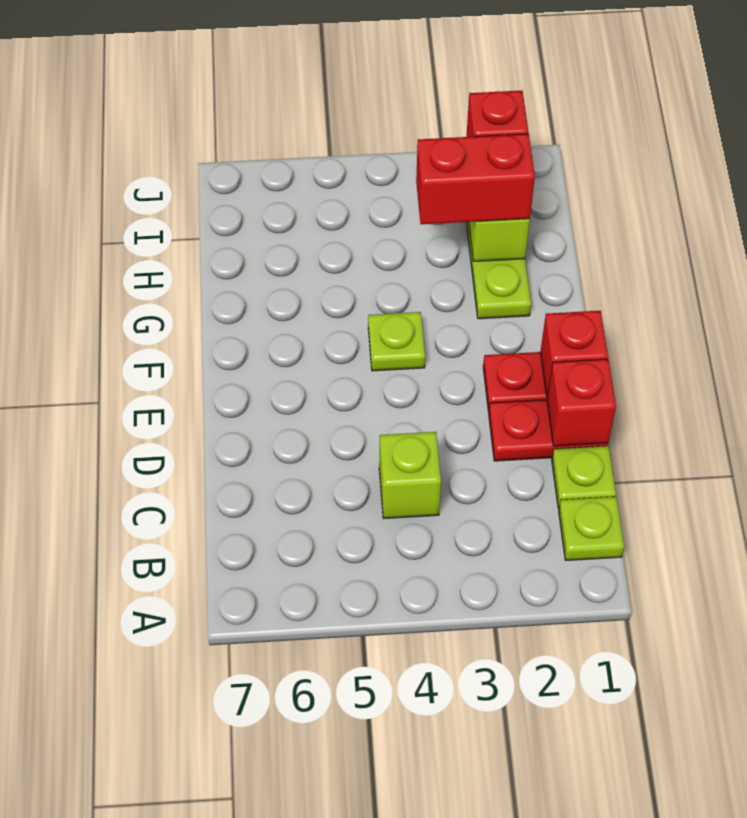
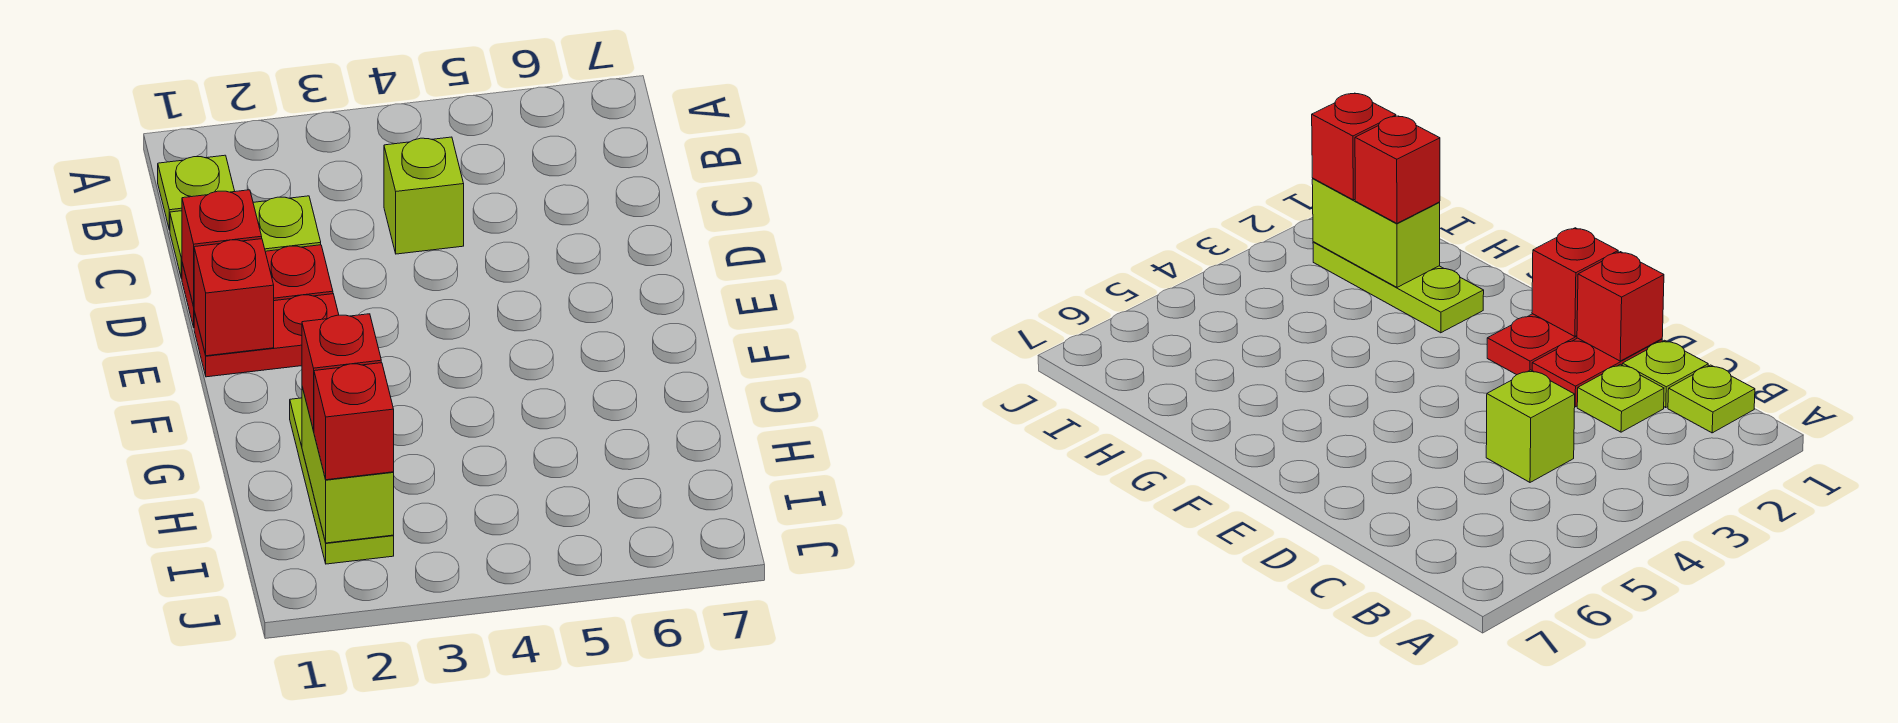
lime plate F4 level 1 -> lime plate C2 level 1
red brick H2:H3 level 3 -> red brick H2 level 3

